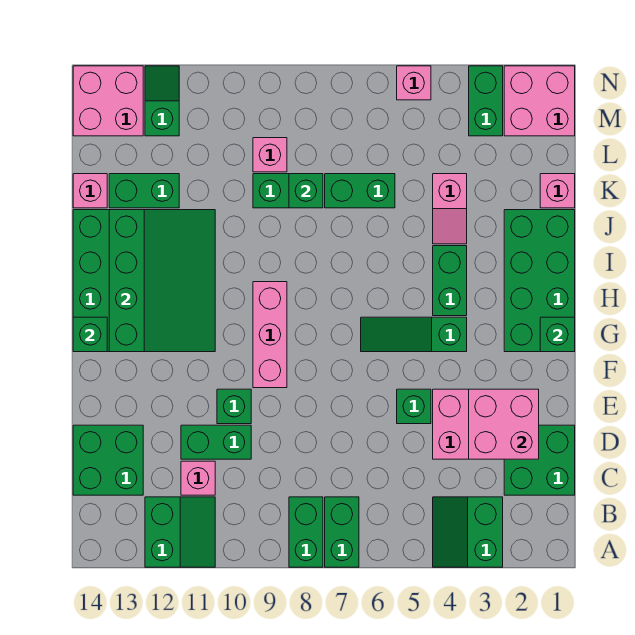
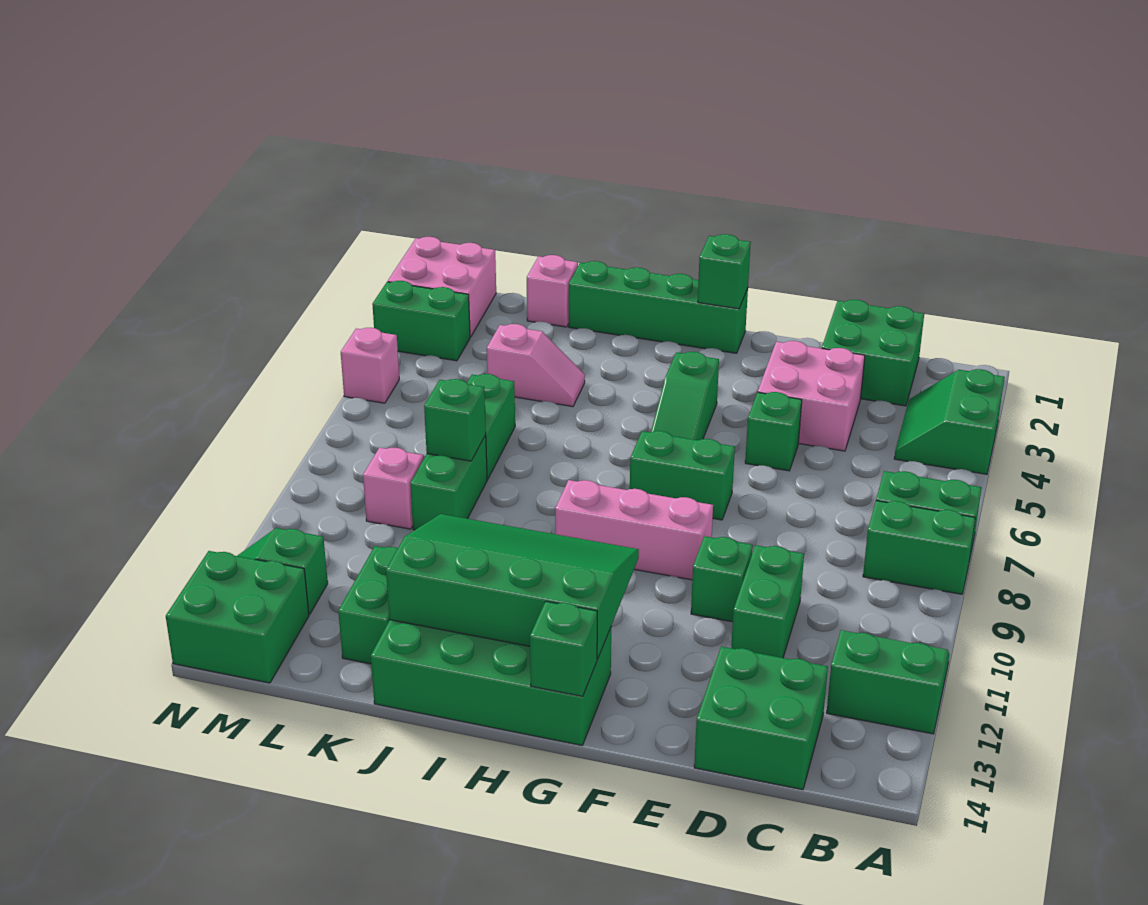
green slope A3:B4 level 1 top 3 -> green slope A3:B4 level 1 top A
pink brick C11 level 1 -> none
pink brick D2:E3 level 2 -> none
green brick G1:J2 level 1 -> green brick G1:J1 level 1
green brick H4:I4 level 1 -> green brick F7:G7 level 1
pink brick K14 level 1 -> none
pink brick M13:N14 level 1 -> green brick M13:N14 level 1

